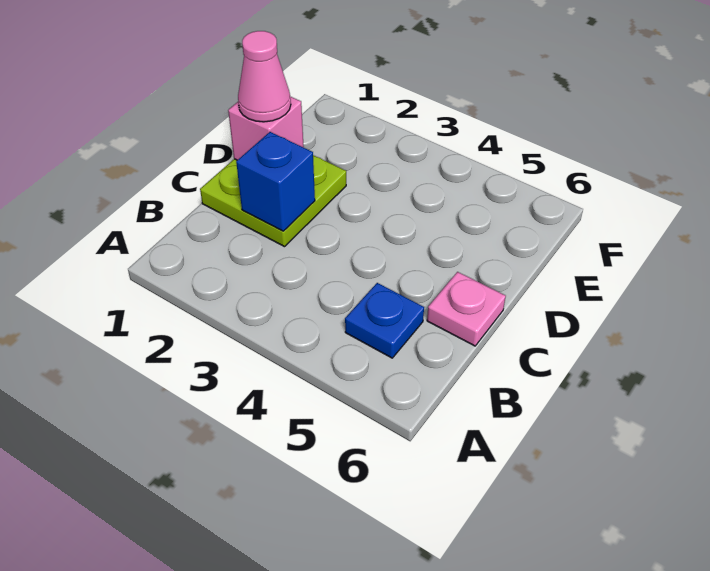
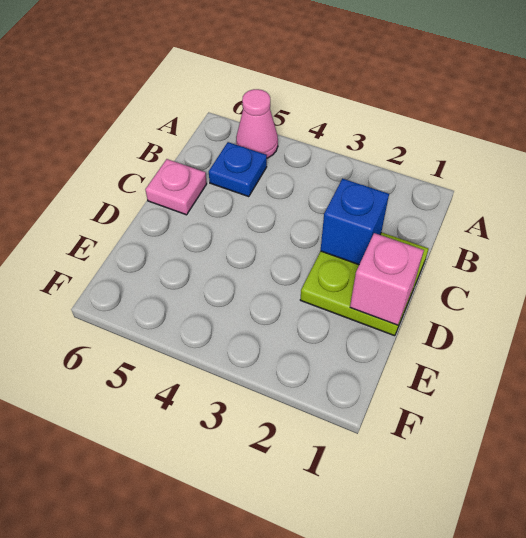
pink cone D1 level 3 -> pink cone A5 level 1

